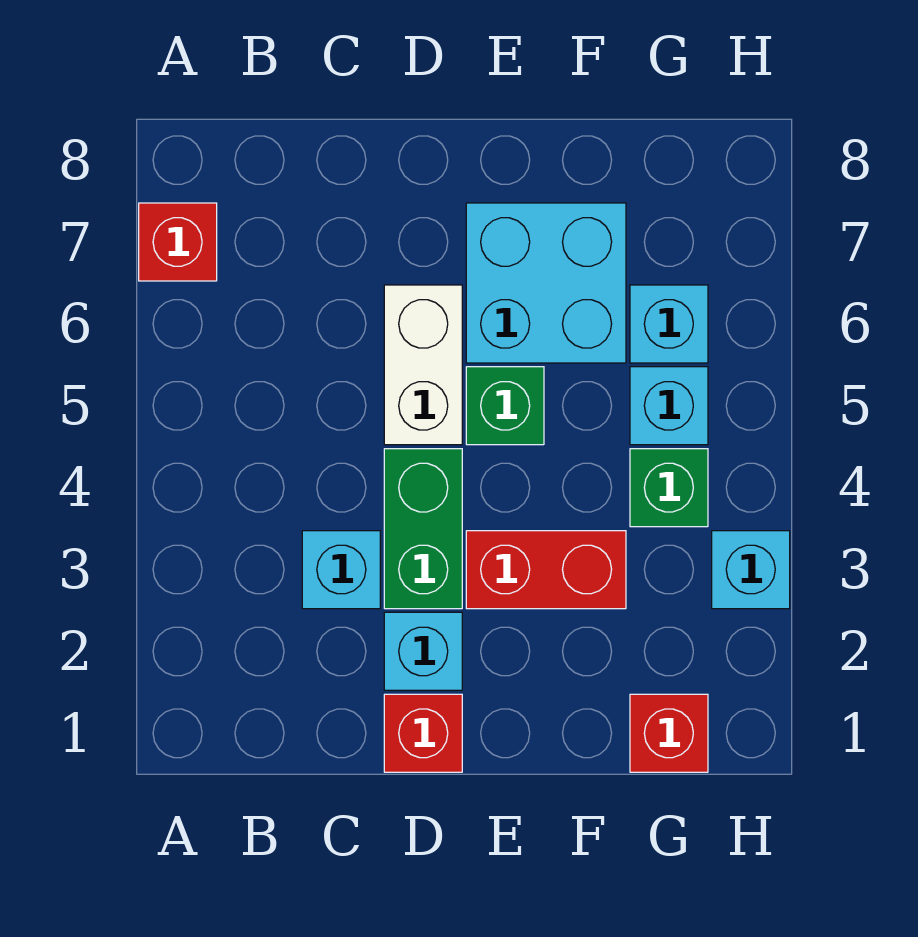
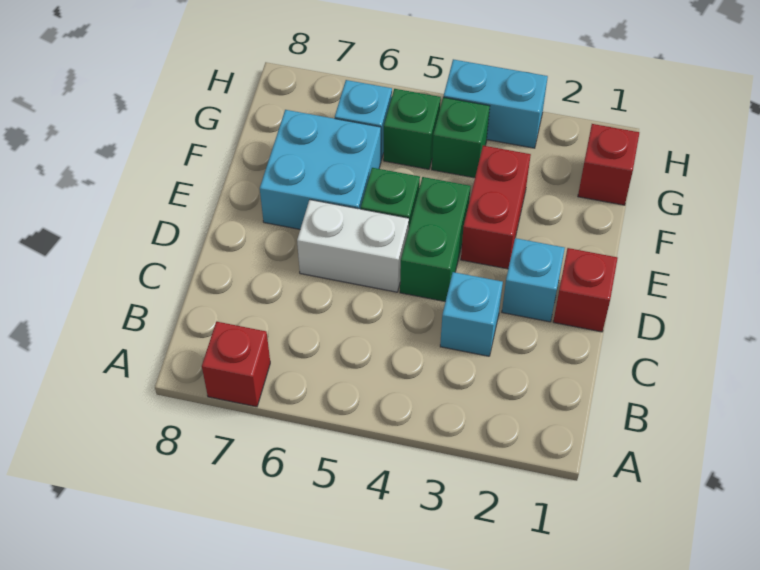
green brick D3:D4 level 1 -> green brick D4:E4 level 1
cyan brick G5 level 1 -> green brick G5 level 1
cyan brick H3 level 1 -> cyan brick H3:H4 level 1

